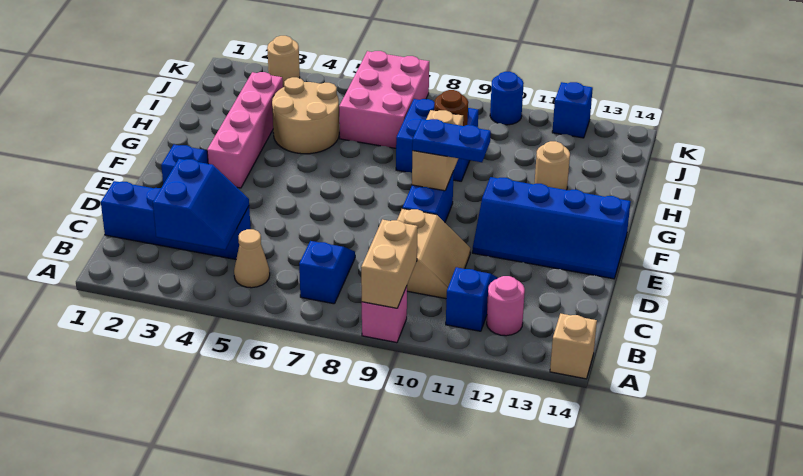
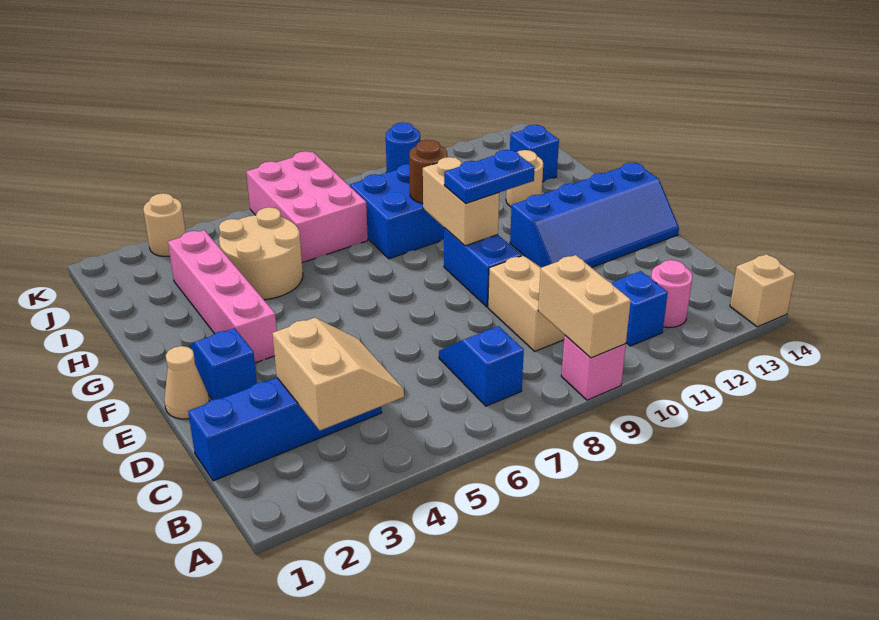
blue slope B3:C4 level 2 top 3 -> tan slope B3:C4 level 2 top 3
tan cone B5 level 1 -> tan cone E1 level 1
blue brick K12 level 1 -> blue brick I13 level 1

